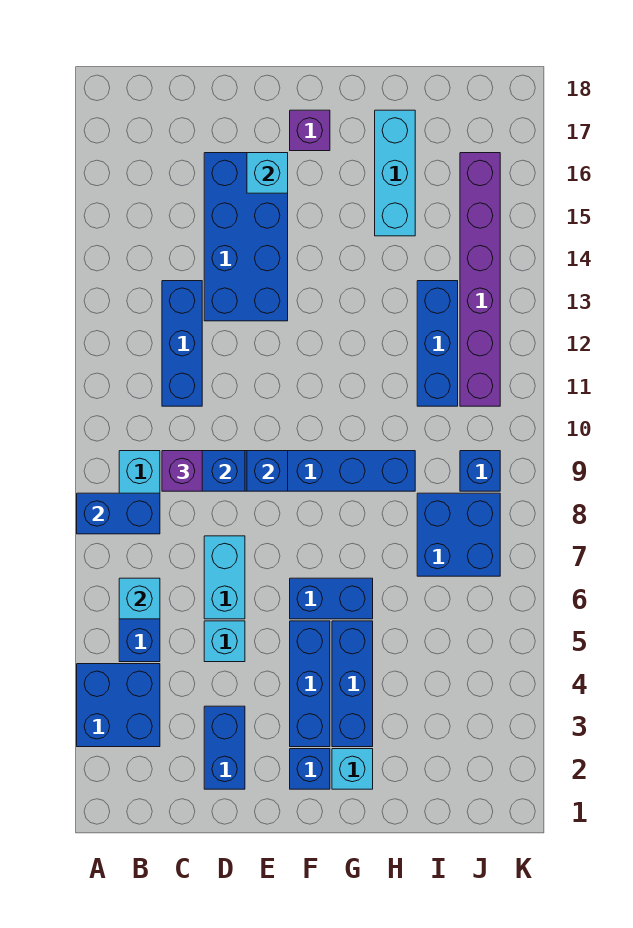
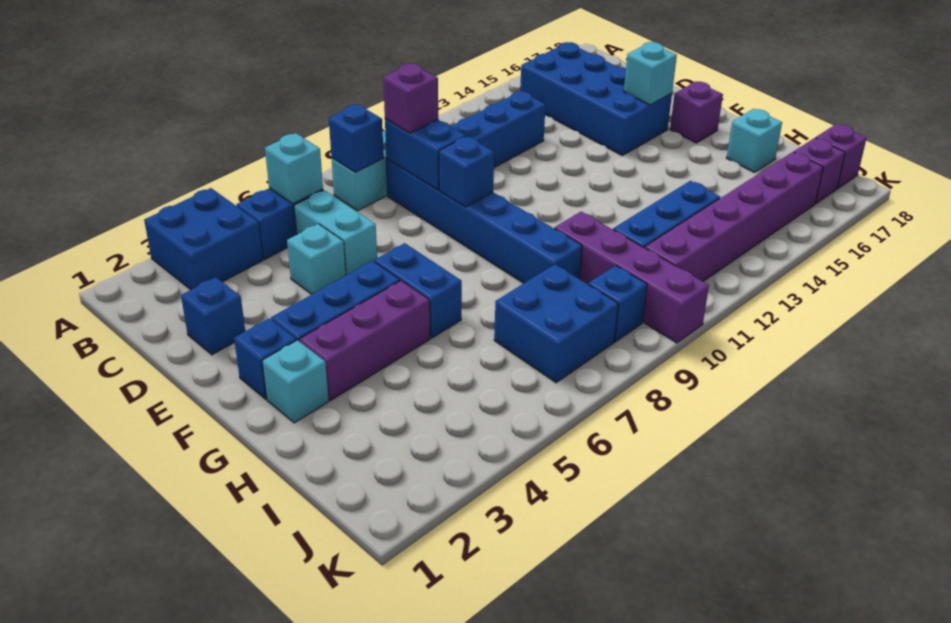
blue brick A8:B8 level 2 -> blue brick B8 level 2
blue brick D2:D3 level 1 -> blue brick D2 level 1
cyan brick D6:D7 level 1 -> cyan brick C6:D6 level 1
blue brick D13:E16 level 1 -> blue brick B15:E16 level 1
blue brick G3:G5 level 1 -> purple brick G3:G5 level 1
none -> purple brick H10:K10 level 1
cyan brick H15:H17 level 1 -> cyan brick H17 level 1
none -> purple brick J17 level 1
none -> purple brick J18 level 1

